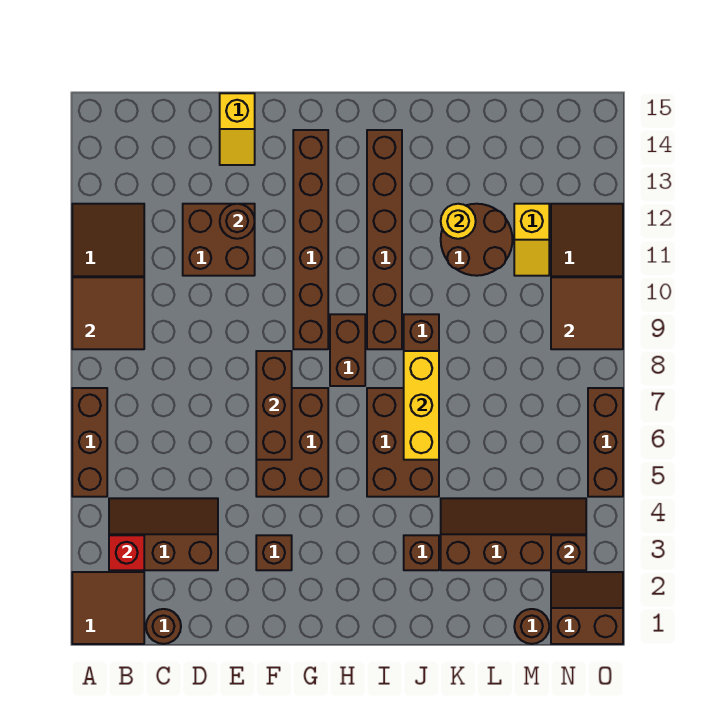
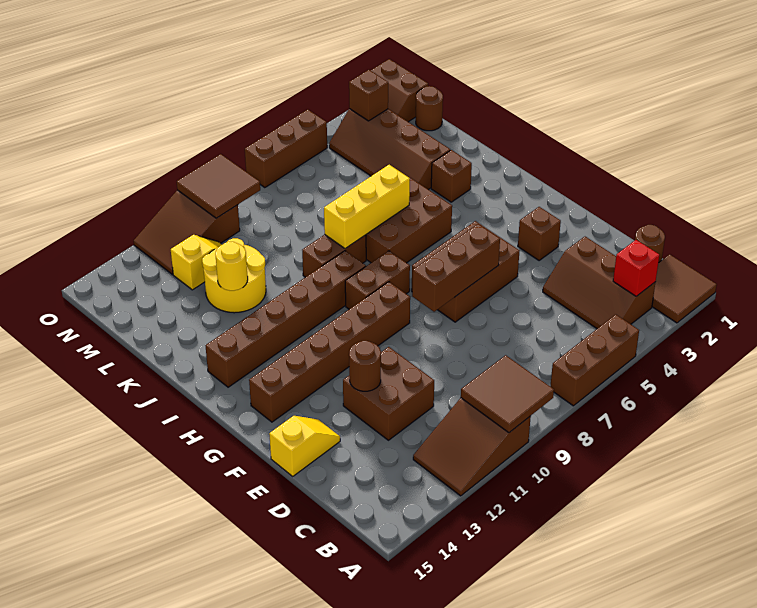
brown round brick K11:L12 level 1 -> yellow round brick K11:L12 level 1

